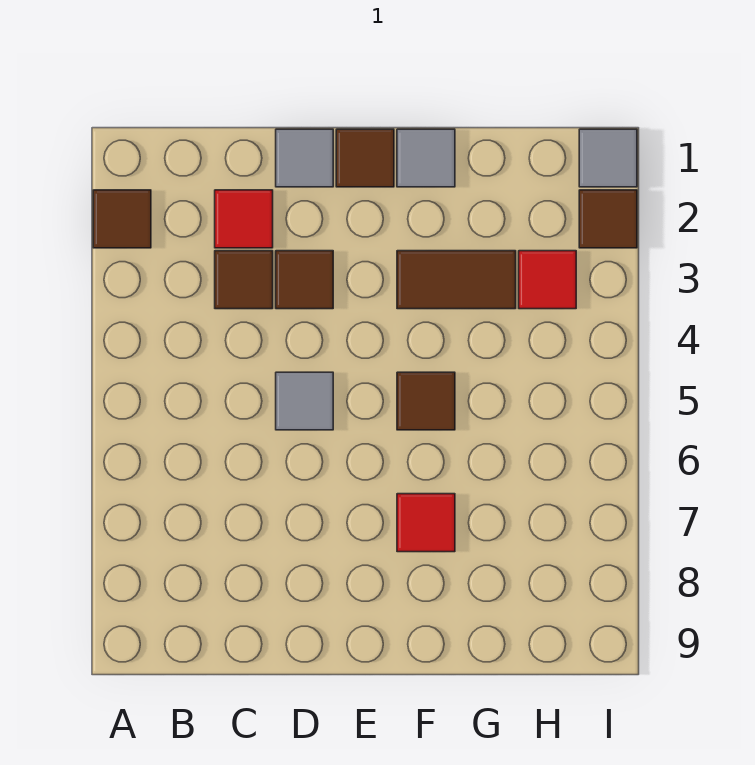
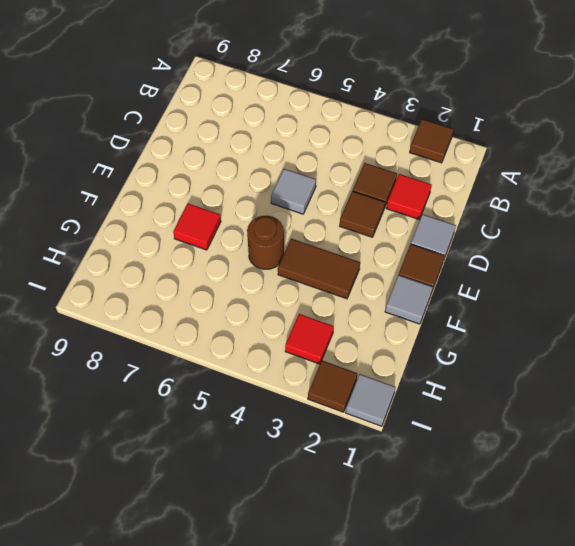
brown tile F3:G3 level 1 -> brown tile F3:F4 level 1
brown tile F5 level 1 -> brown round brick F5 level 1

